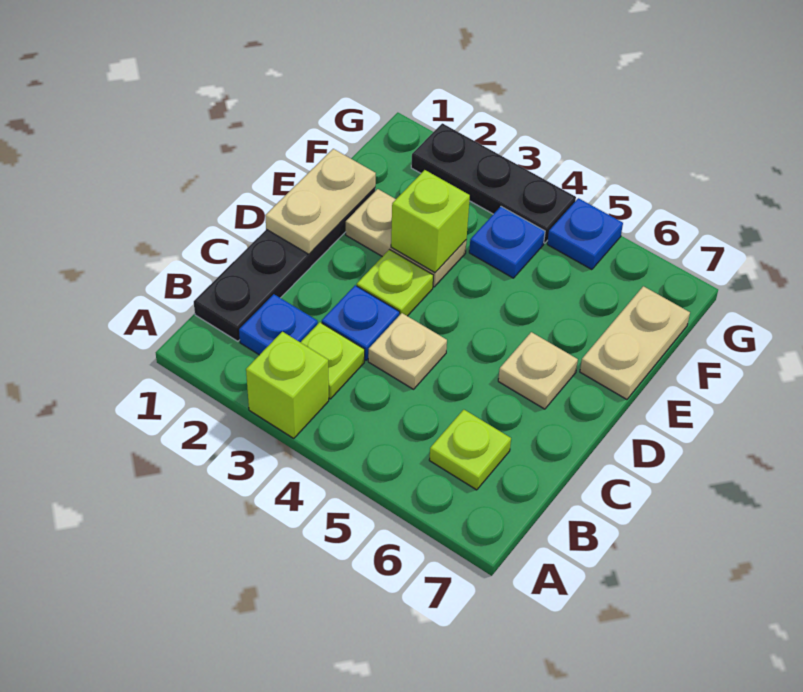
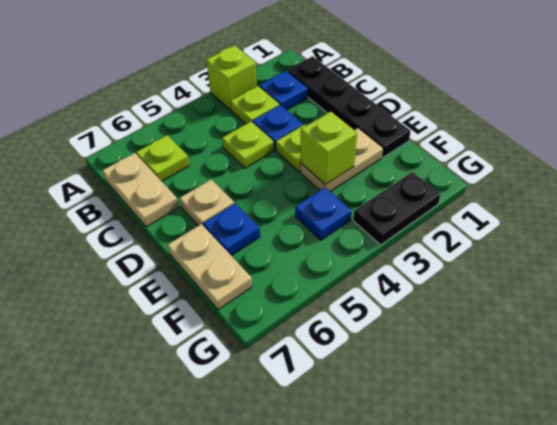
tan plate C4 level 1 -> lime plate C4 level 1
tan plate D1:E1 level 2 -> tan plate B7:C7 level 1
black plate G2:G4 level 1 -> black plate G2:G3 level 1
blue plate G5 level 1 -> blue plate E6 level 1

